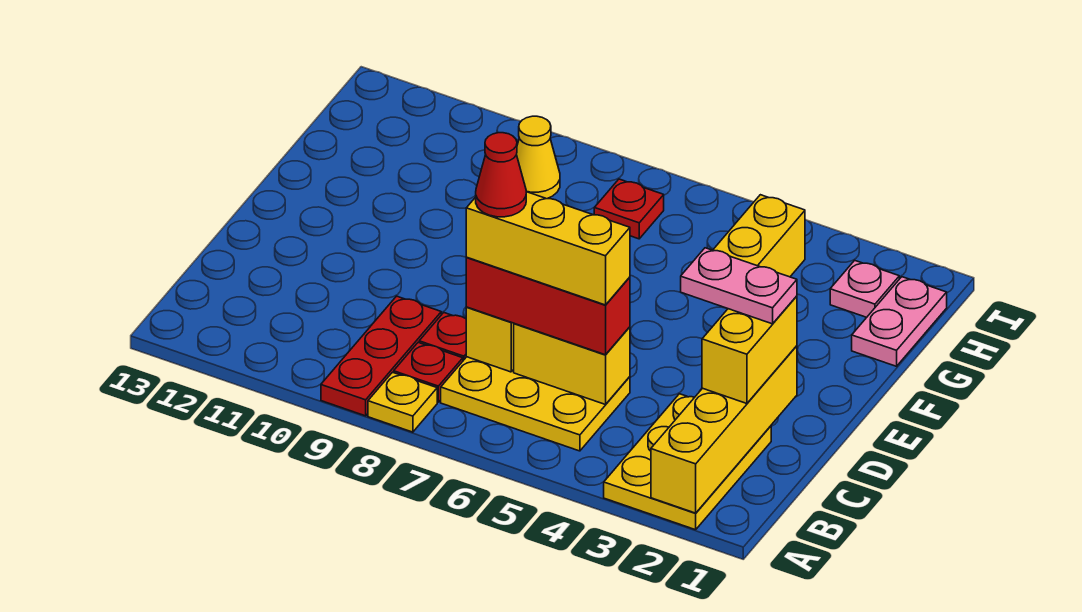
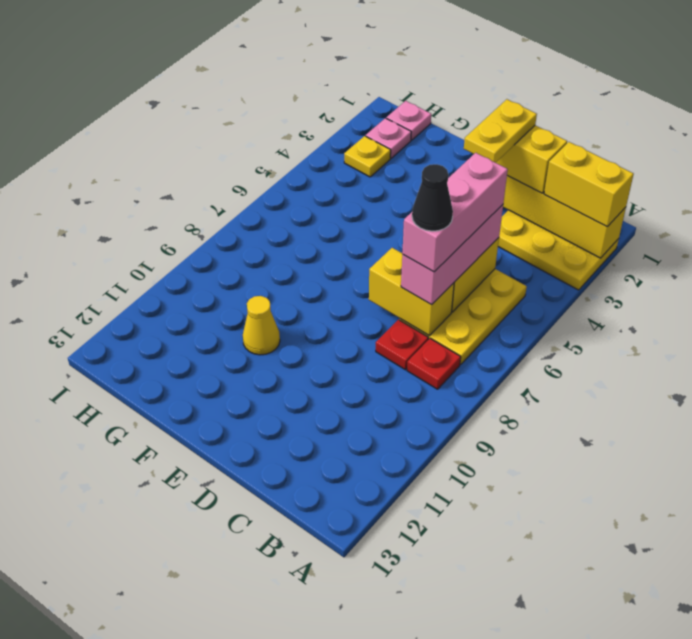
yellow plate A8 level 1 -> yellow plate H3 level 1
red plate A9:C9 level 1 -> none
red brick C5:C7 level 3 -> pink brick C5:C7 level 3
yellow brick C5:C7 level 4 -> pink brick C5:C7 level 4
red cone C7 level 5 -> black cone C7 level 5
pink plate D2:D3 level 4 -> yellow plate D2:D3 level 4
pink plate G1:H1 level 1 -> pink plate H1 level 1
yellow brick G4:H4 level 1 -> yellow brick A2:B2 level 3
red plate H7 level 1 -> none
yellow cone H9 level 1 -> yellow cone F10 level 1

